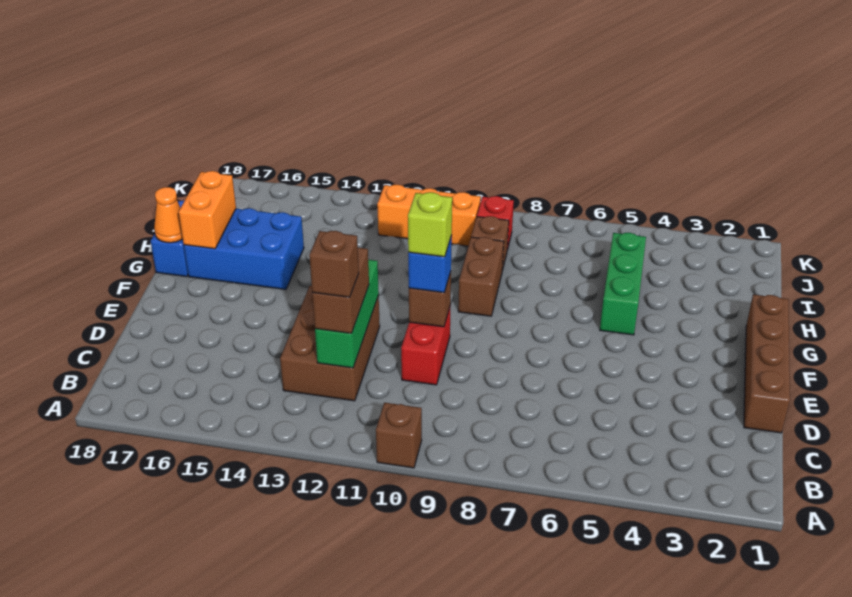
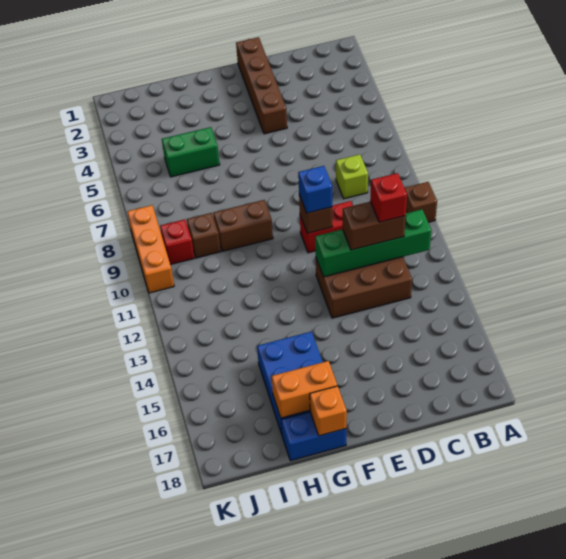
green brick C12:E12 level 2 -> green brick B12:E12 level 2
brown brick C12 level 4 -> red brick C12 level 4
brown brick D1:G1 level 1 -> brown brick E1:E4 level 1
lime brick E10 level 4 -> lime brick C8 level 1
green brick G5:I5 level 1 -> green brick H5:I5 level 1
orange cone G18 level 2 -> orange brick G18 level 2
orange brick J10:J12 level 1 -> orange brick K8:K10 level 1

